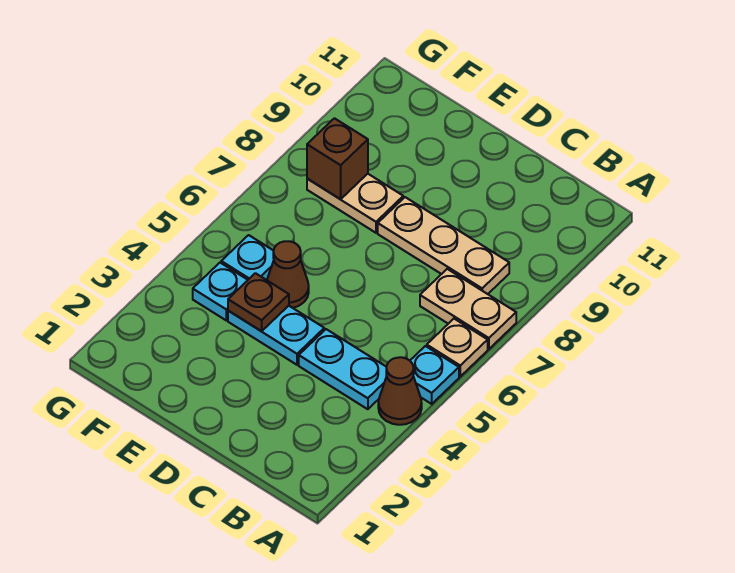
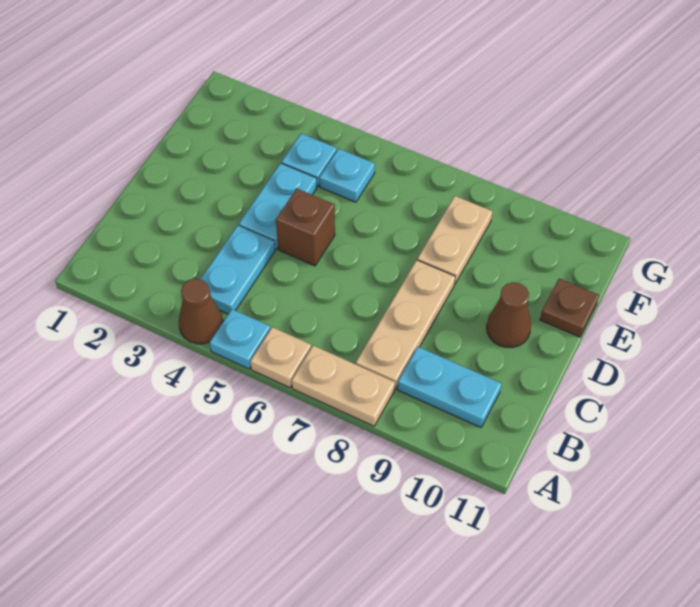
tan plate A7:B7 level 1 -> tan plate A7:A8 level 1
none -> cyan plate B9:B10 level 1
brown plate E4 level 2 -> brown plate E11 level 1
brown cone E5 level 1 -> brown cone D10 level 1
brown brick F8 level 2 -> brown brick D5 level 1

